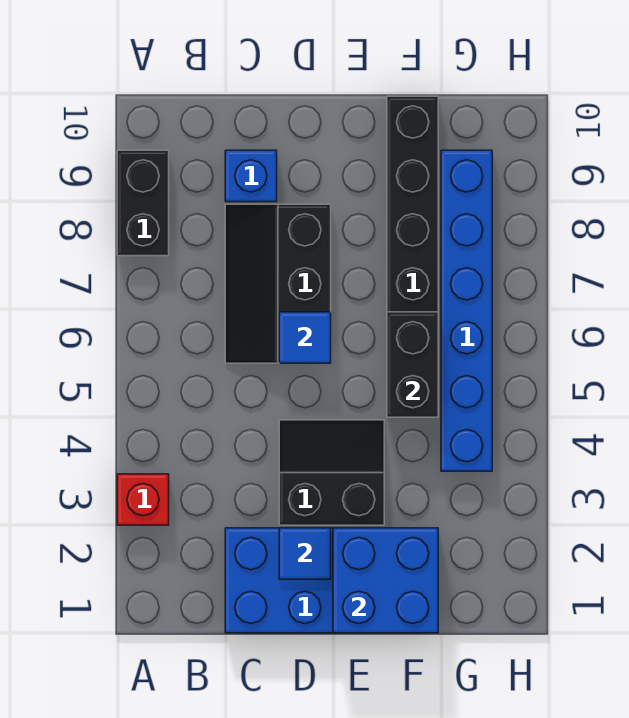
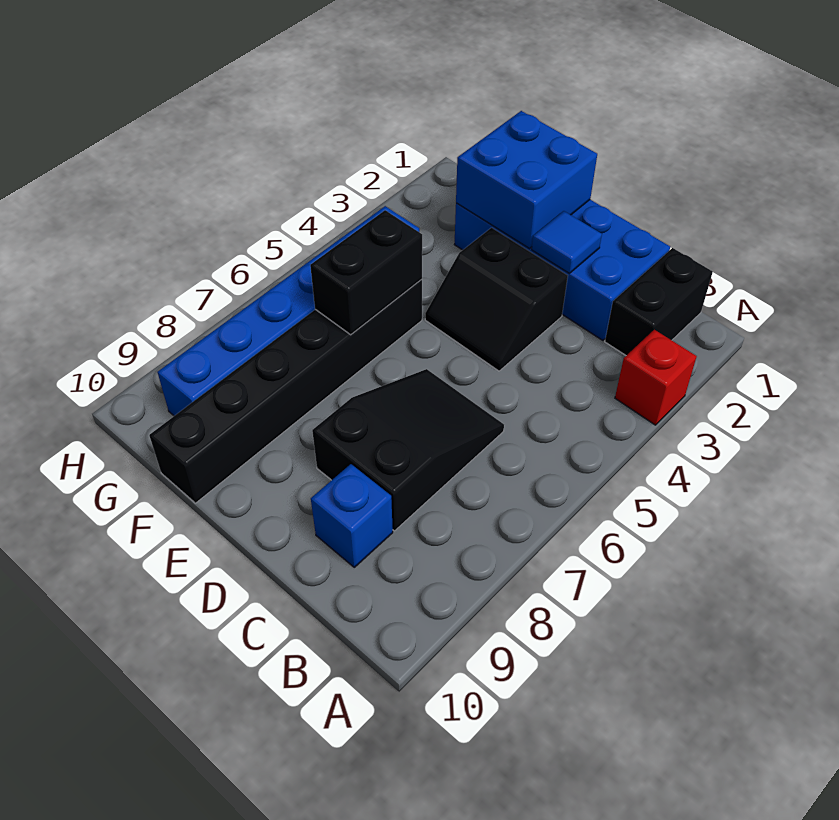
black brick A8:A9 level 1 -> black brick B1:B2 level 1
black slope C6:D8 level 1 top D -> black slope C6:D8 level 1 top 8
blue tile D6 level 2 -> none

